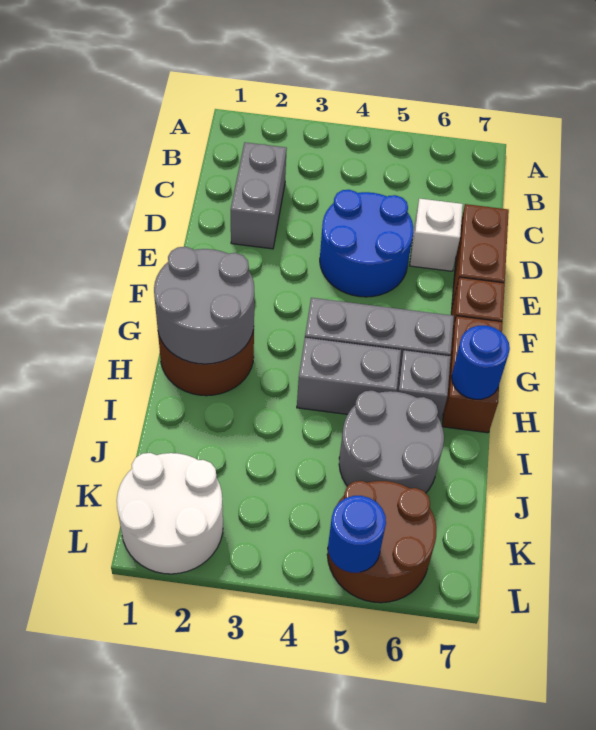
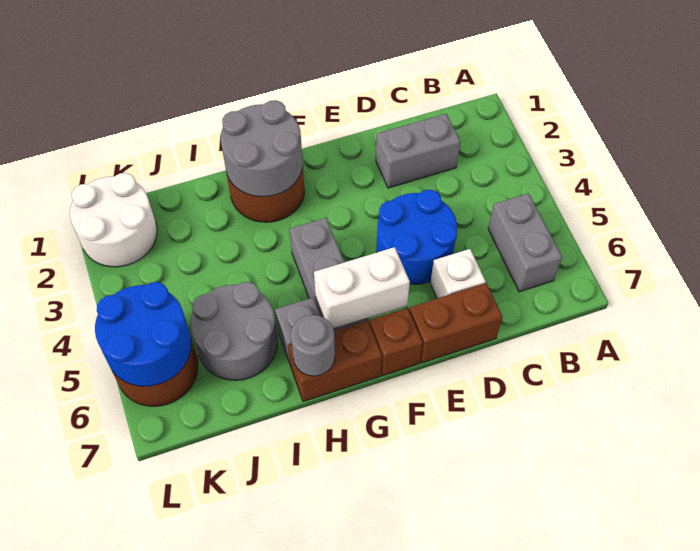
none -> white brick F6:G6 level 2
grey brick H4:H5 level 1 -> grey brick B5:B6 level 1
blue round brick H7 level 2 -> grey round brick H7 level 2
blue round brick L5 level 2 -> blue round brick K5:L6 level 2

